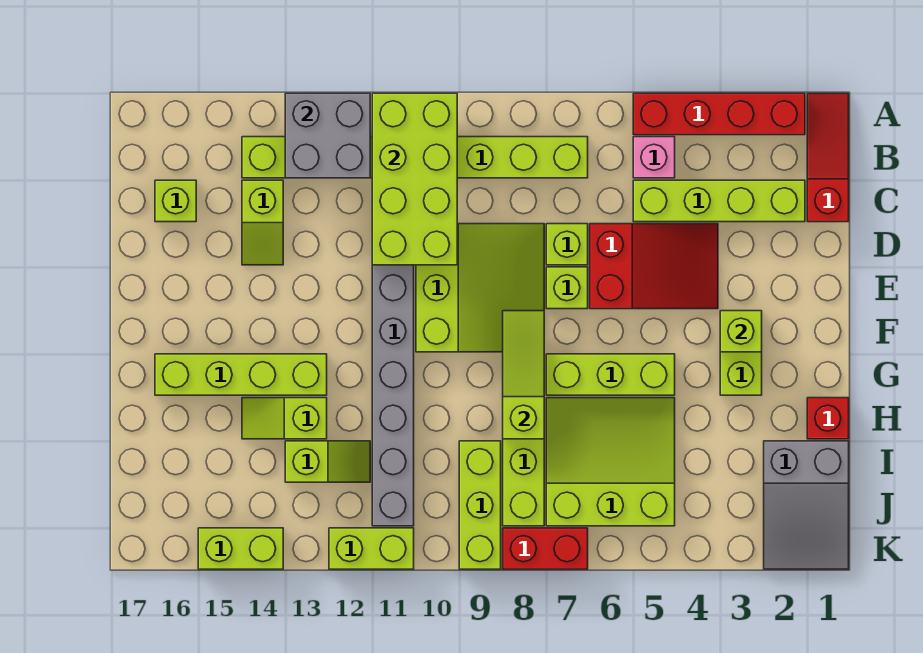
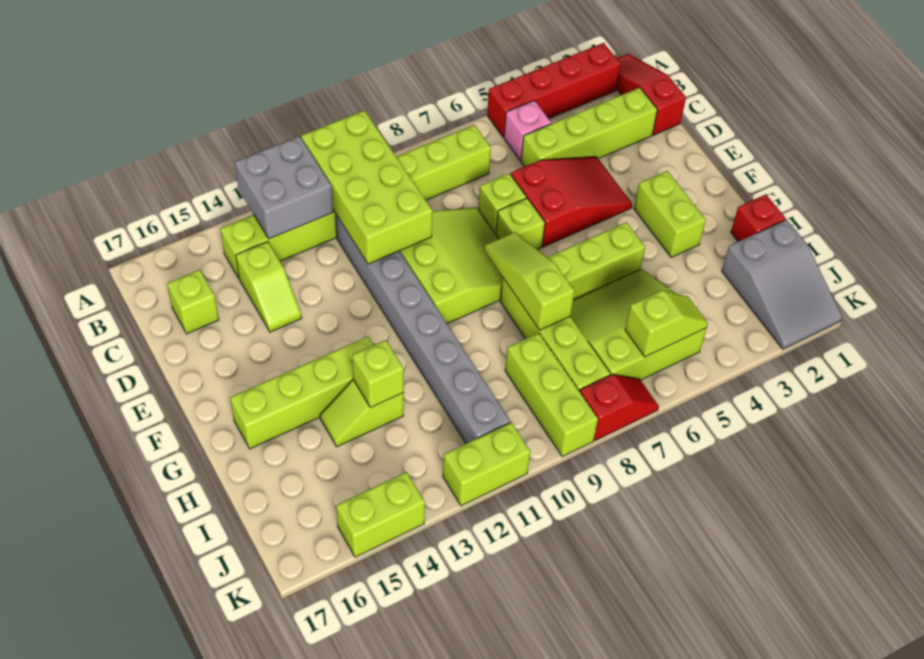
lime brick F3 level 2 -> lime brick H13 level 2
lime slope I12:I13 level 1 top 13 -> lime slope J5:J6 level 2 top 6
red brick K7:K8 level 1 -> red slope K7:K8 level 1 top 8

